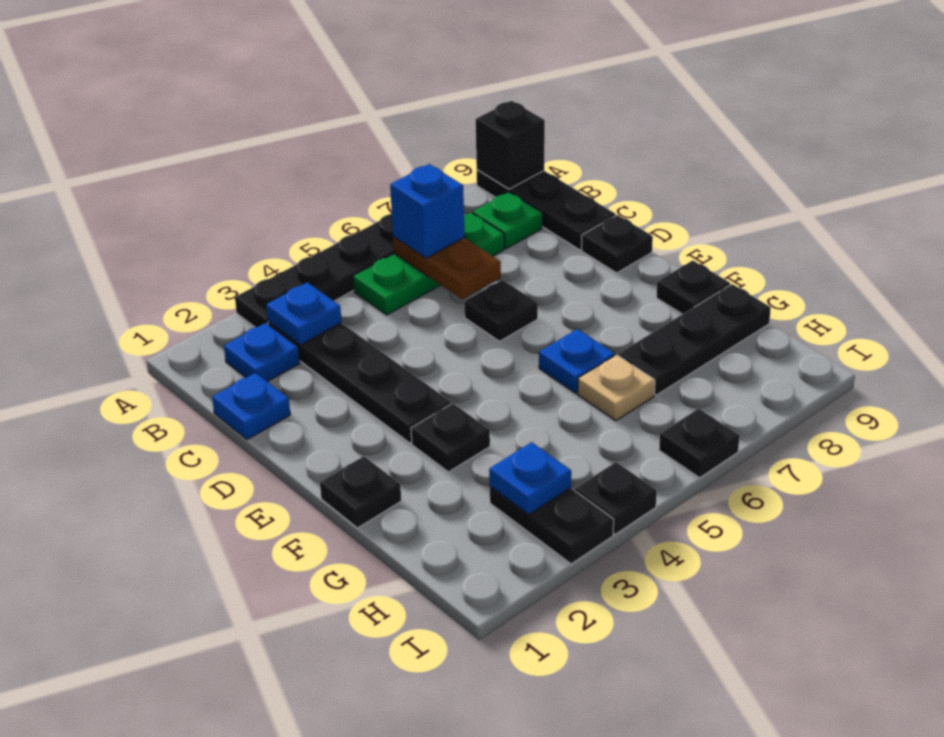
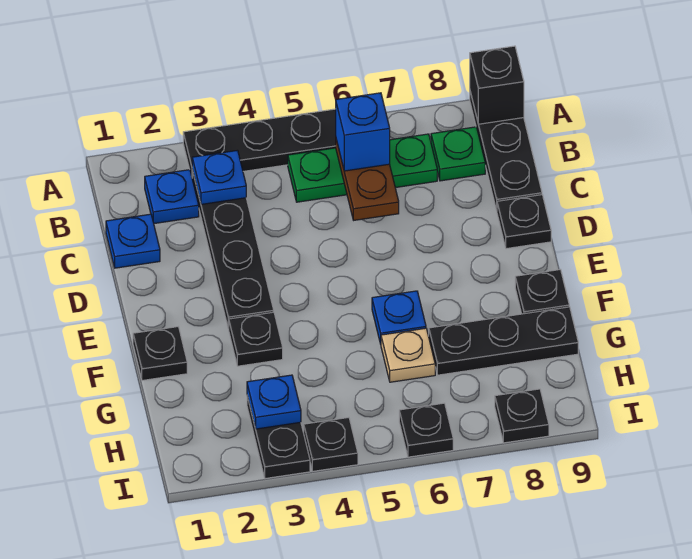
black plate D6 level 1 -> black plate I8 level 1

